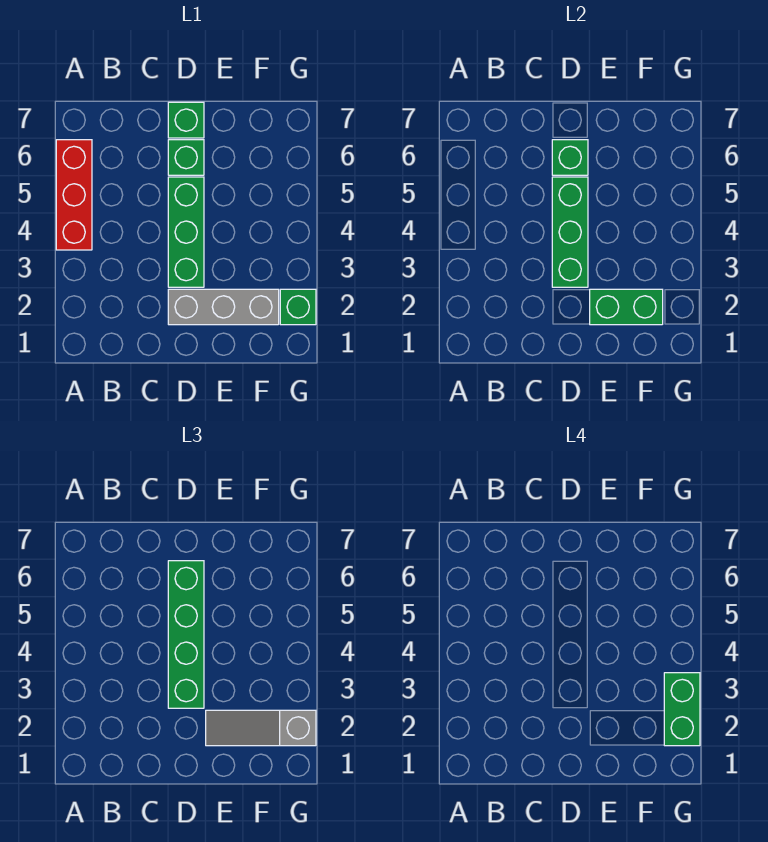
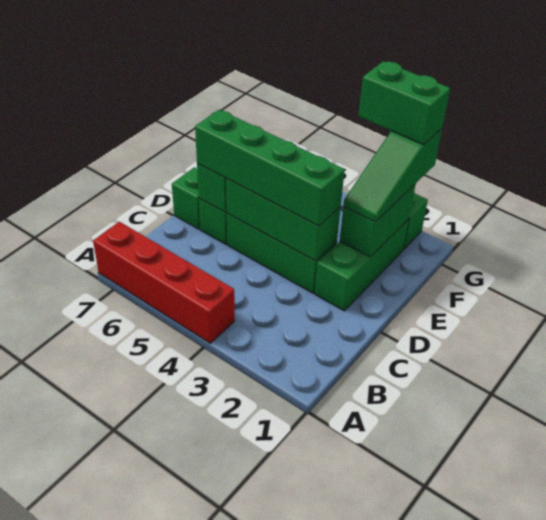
red brick A4:A6 level 1 -> red brick A4:A7 level 1
grey brick D2:F2 level 1 -> green brick D2:F2 level 1
grey slope E2:G2 level 3 top G -> green slope E2:G2 level 3 top G

